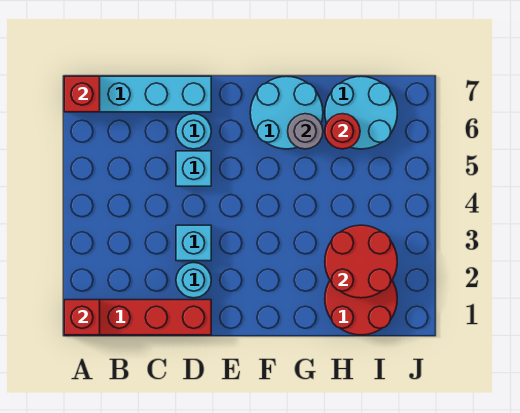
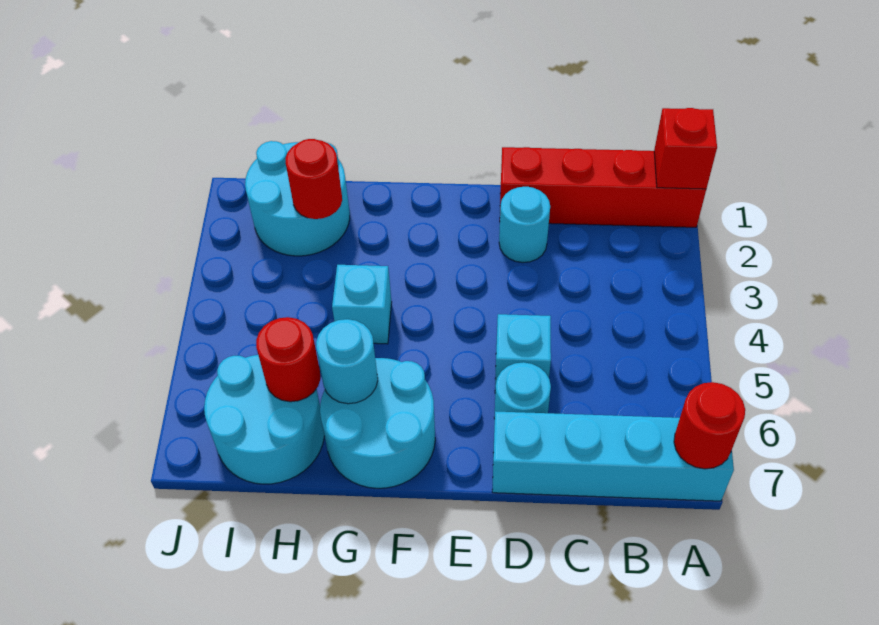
red brick A7 level 2 -> red round brick A7 level 2
cyan brick D3 level 1 -> cyan brick G4 level 1
grey round brick G6 level 2 -> cyan round brick G6 level 2
red round brick H1:I2 level 1 -> cyan round brick H1:I2 level 1
red round brick H2:I3 level 2 -> red round brick H2 level 2

